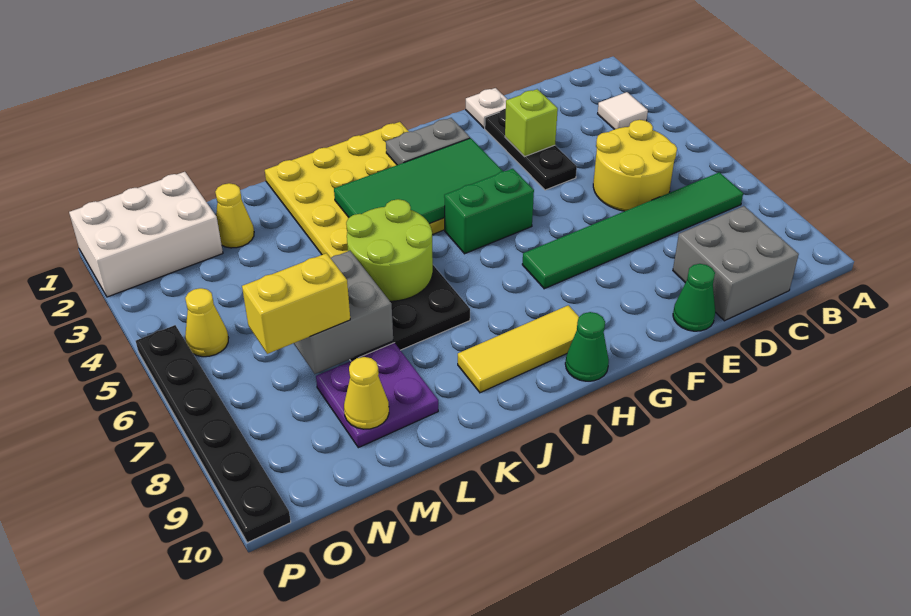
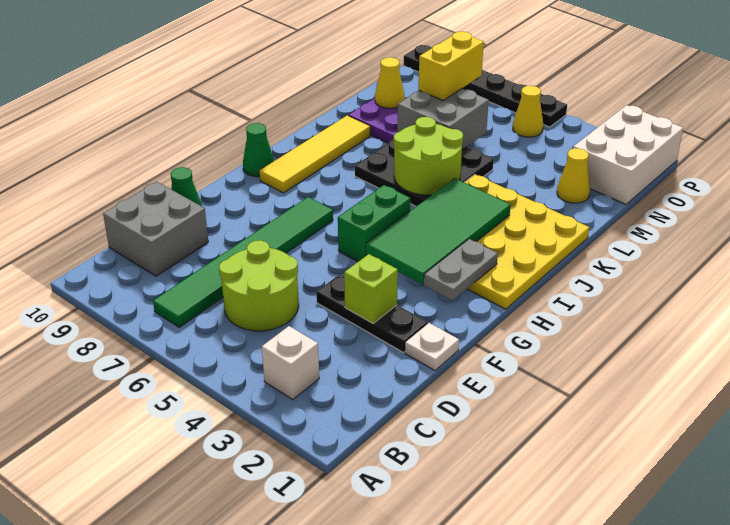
white tile B3 level 1 -> white brick B3 level 1
yellow round brick C5:D6 level 1 -> lime round brick C5:D6 level 1
yellow tile H9:J9 level 1 -> yellow tile H9:K9 level 1

